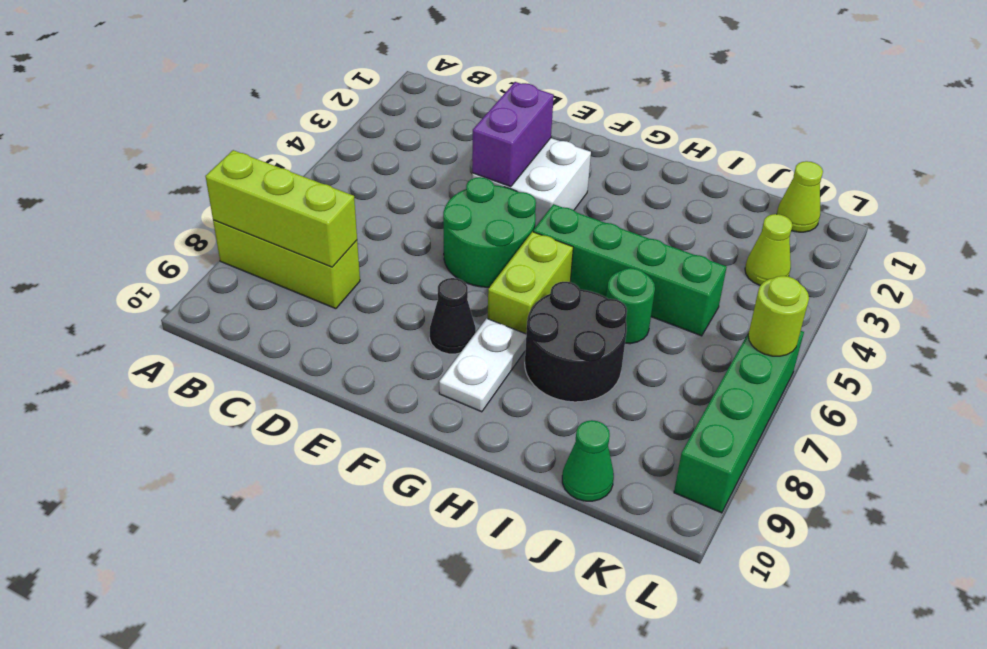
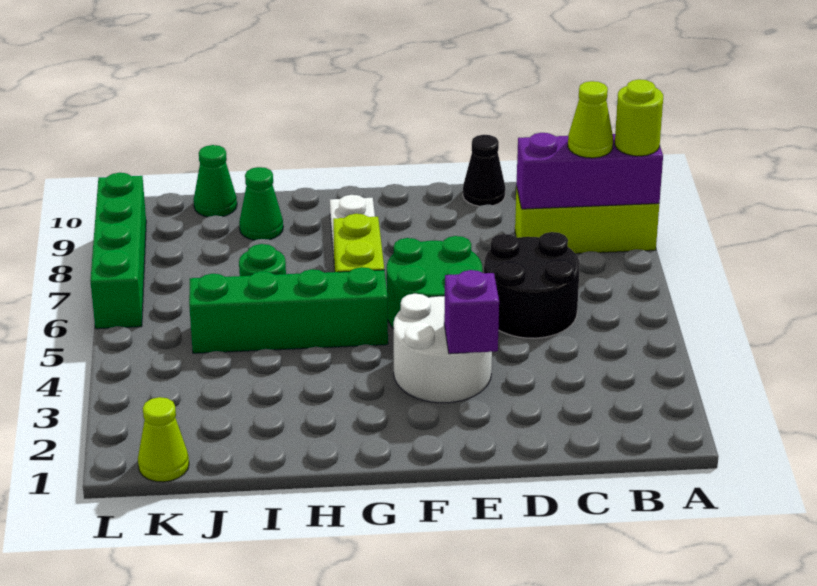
lime brick A8:C8 level 2 -> purple brick A8:C8 level 2
white brick E3:F4 level 1 -> white round brick E3:F4 level 1
purple brick E3:E4 level 2 -> purple brick E3 level 2
black cone F8 level 1 -> black cone D10 level 1
black round brick H7:I8 level 1 -> black round brick C5:D6 level 1
none -> green cone I9 level 1
lime cone K3 level 1 -> lime cone B8 level 3
lime round brick L6 level 2 -> lime round brick A8 level 3

